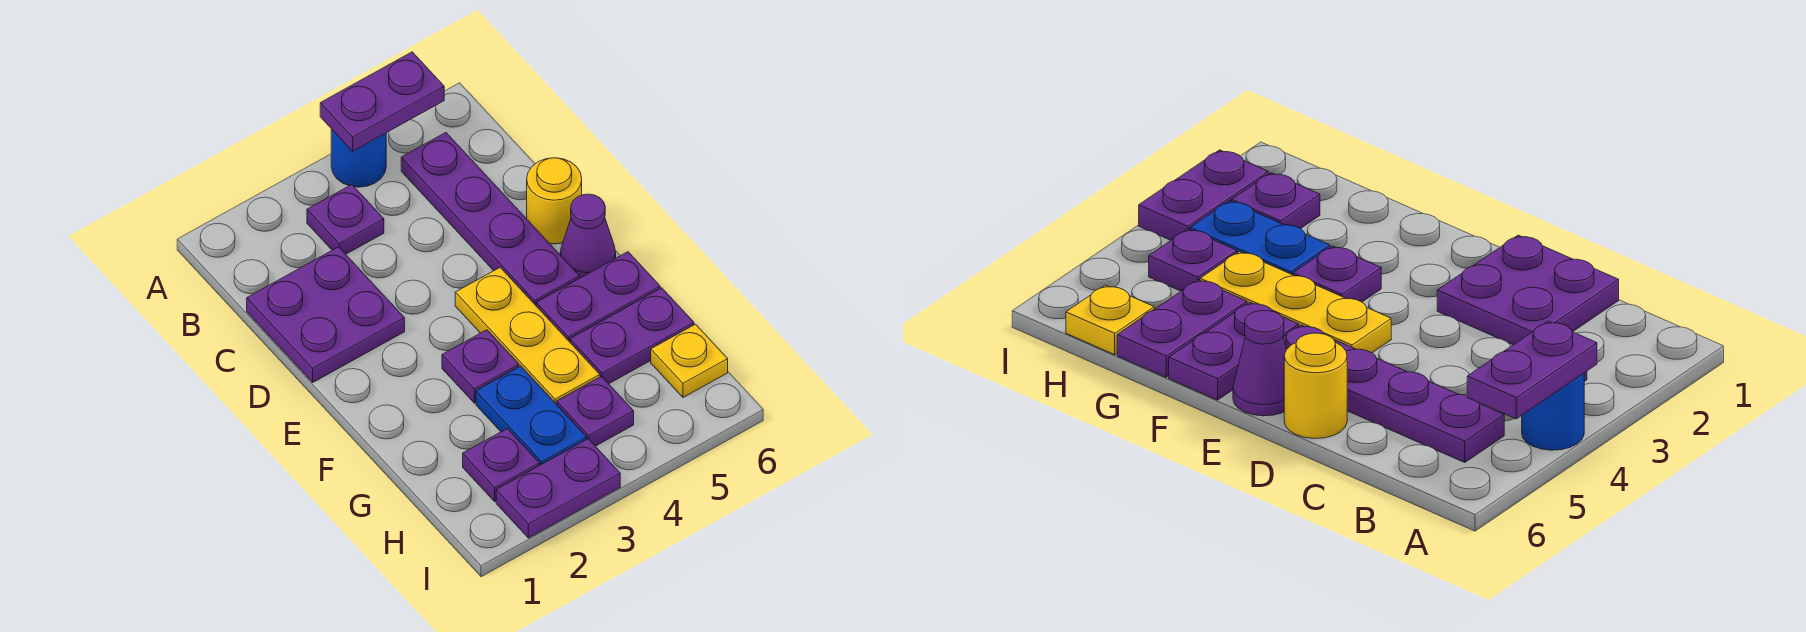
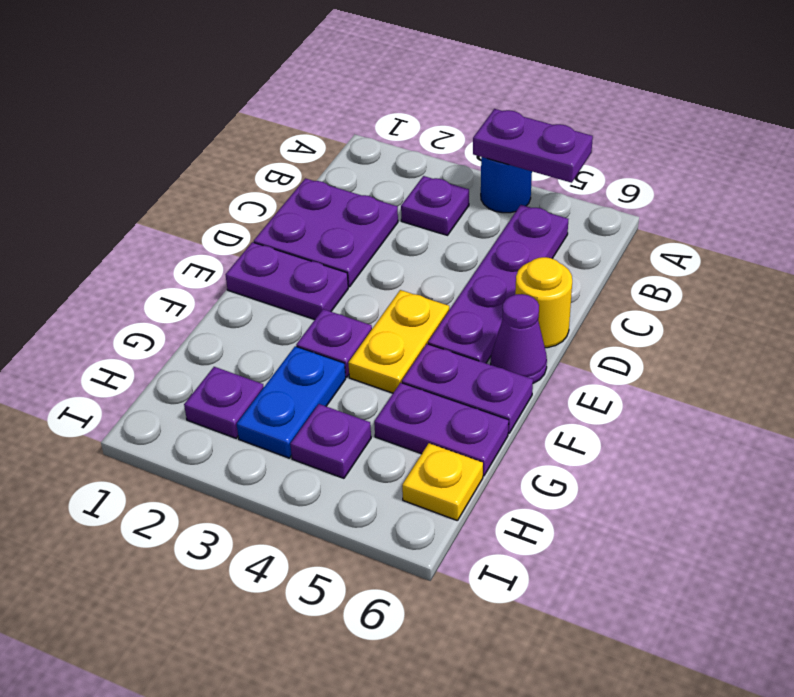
yellow plate E4:G4 level 1 -> yellow plate E4:F4 level 1
purple plate I2:I3 level 1 -> purple plate E1:E2 level 1

